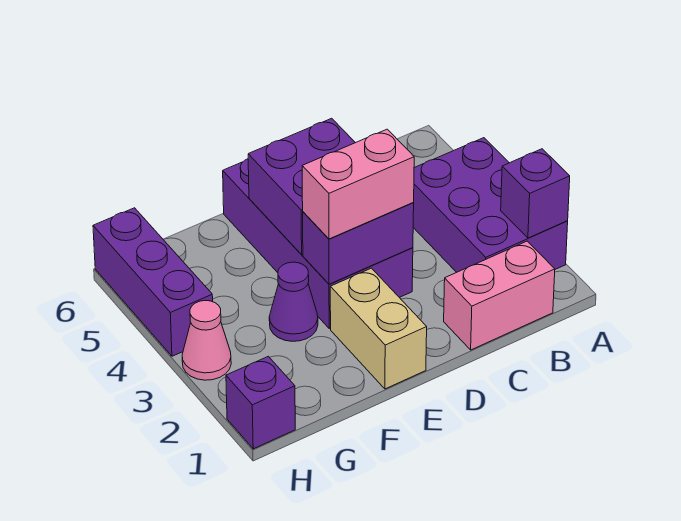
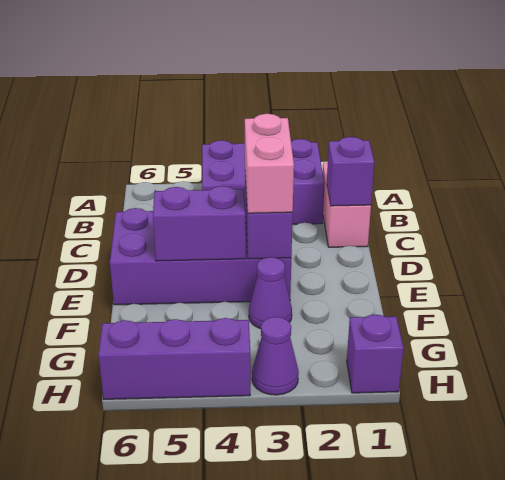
purple brick A2 level 2 -> purple brick C1 level 2
purple brick D4:E5 level 2 -> purple brick E4:E5 level 2
tan brick E1:E2 level 1 -> none
pink cone H3 level 1 -> purple cone H3 level 1

